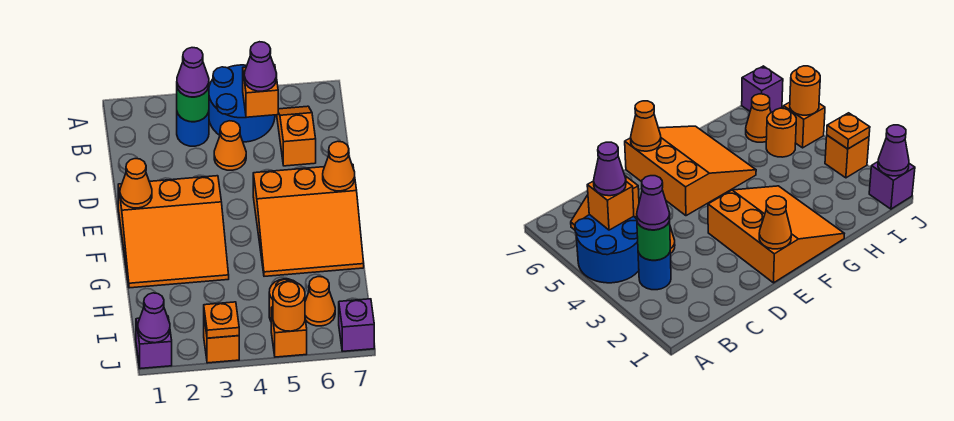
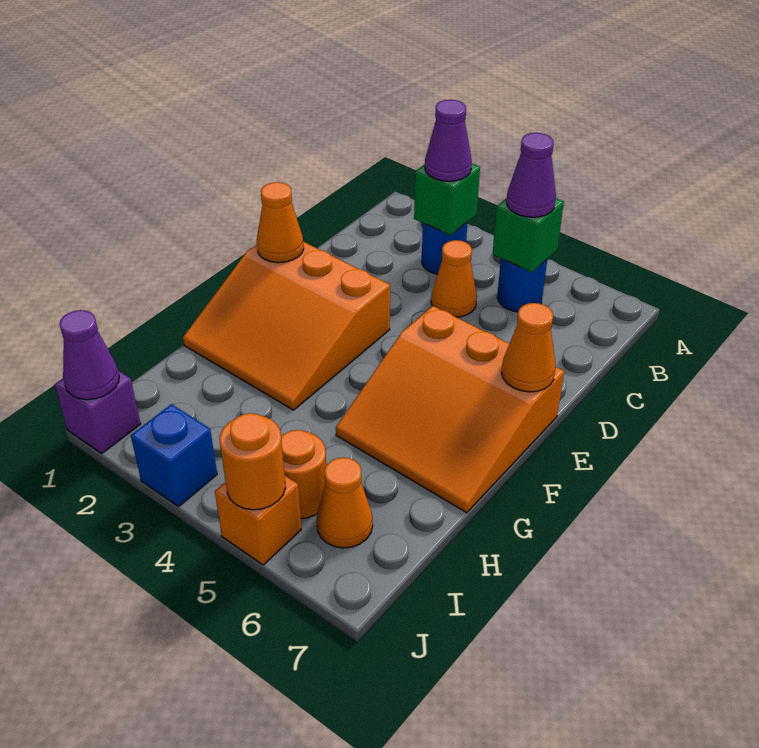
blue round brick A4:B5 level 1 -> blue round brick B5 level 1
green round brick B3 level 2 -> green brick B3 level 2
orange brick B5 level 2 -> green brick B5 level 2
orange slope B6:C6 level 1 top C -> none
orange brick J3 level 1 -> blue brick J3 level 1
orange plate J3 level 2 -> none
purple brick J7 level 1 -> none

